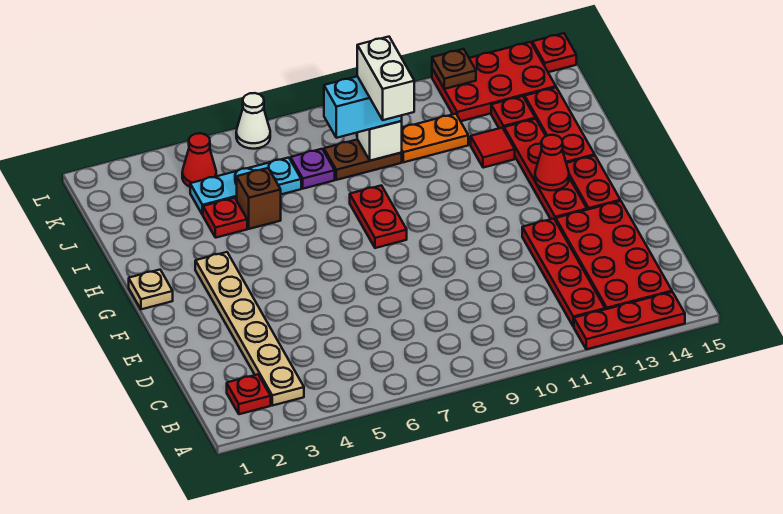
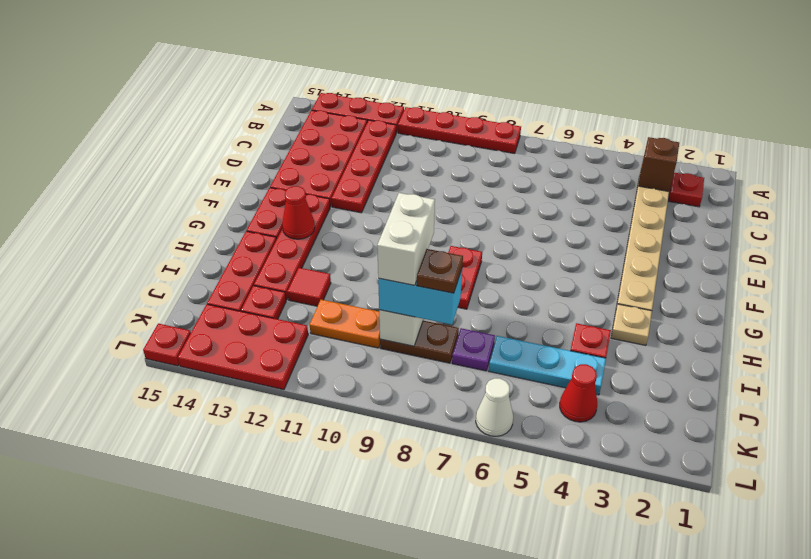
none -> red plate A8:A11 level 1
tan plate G1 level 1 -> tan plate H3 level 1
brown brick I5 level 1 -> brown brick B3 level 2
brown plate L12 level 2 -> brown plate J8 level 4

